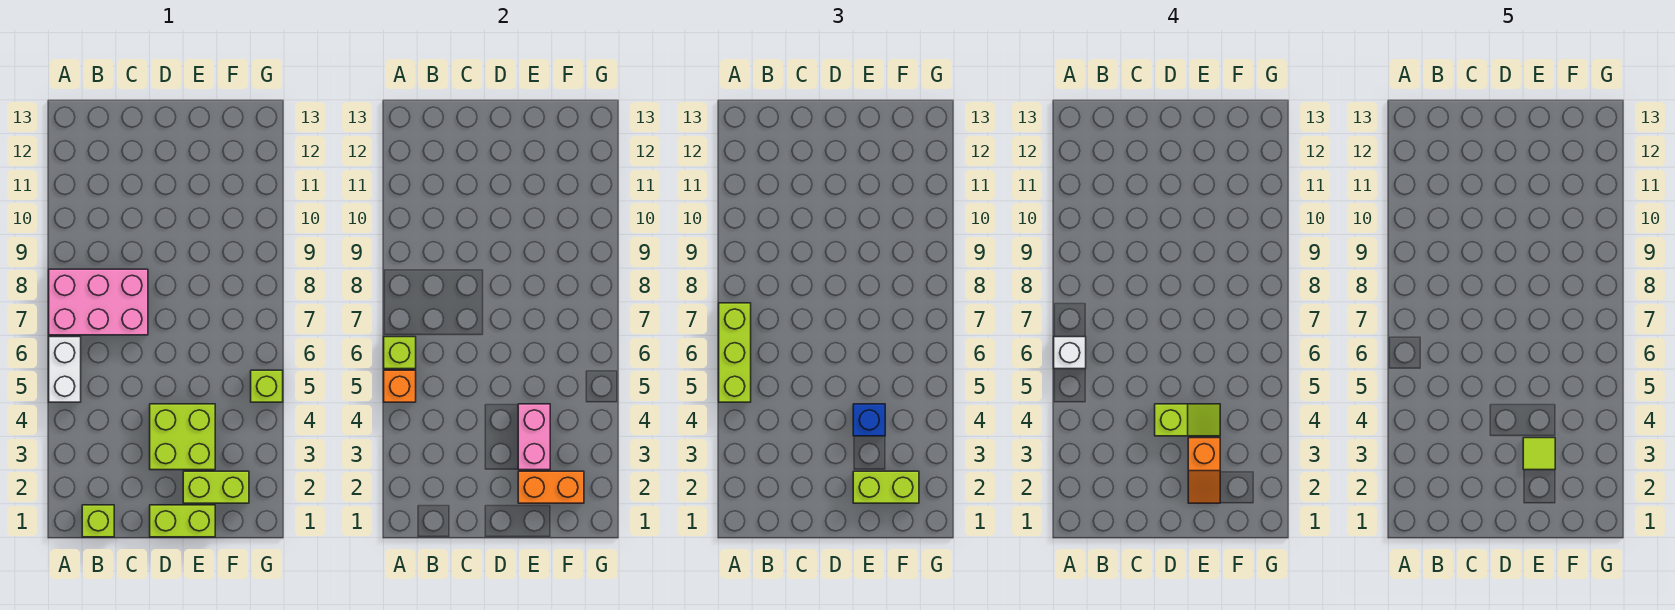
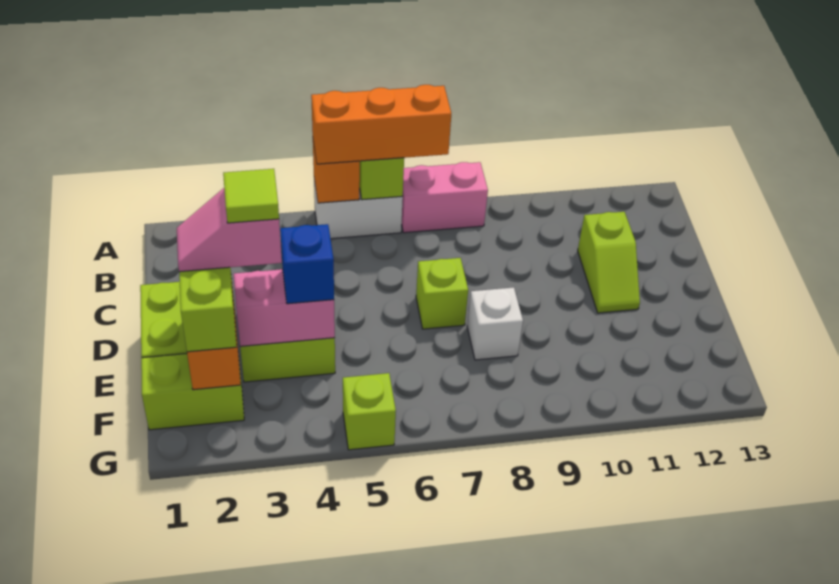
lime brick A5:A7 level 3 -> orange brick A5:A7 level 3
white brick A6 level 4 -> white brick E8 level 1
pink brick A7:C8 level 1 -> pink brick A7:A8 level 1
lime brick B1 level 1 -> lime brick D7 level 1
lime slope D4:E4 level 4 top D -> lime slope C11:D11 level 1 top C
lime brick E2:F2 level 1 -> lime brick F1:F2 level 1
orange slope E2:E3 level 4 top 3 -> pink slope E2:E3 level 4 top 3

